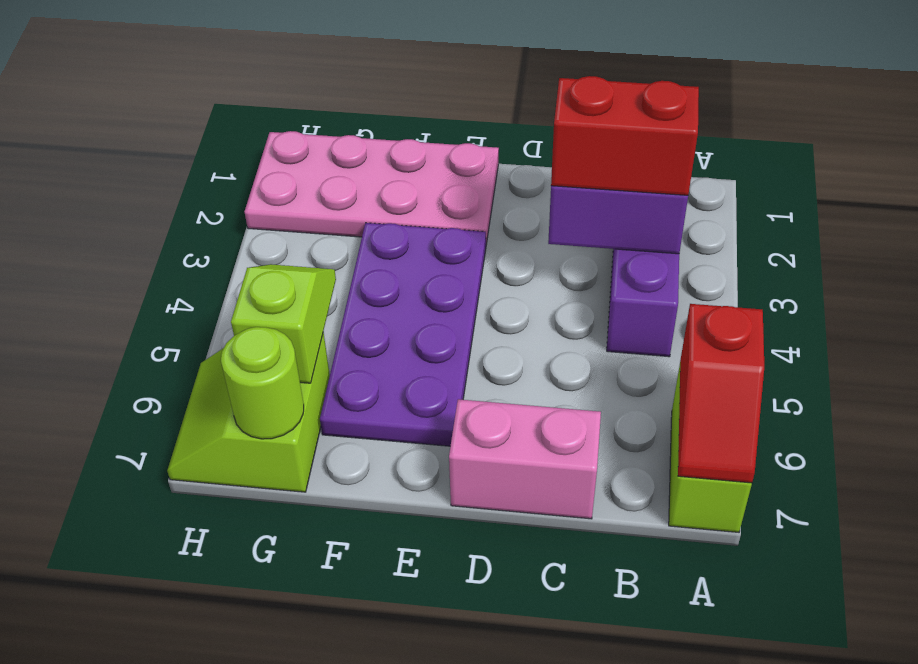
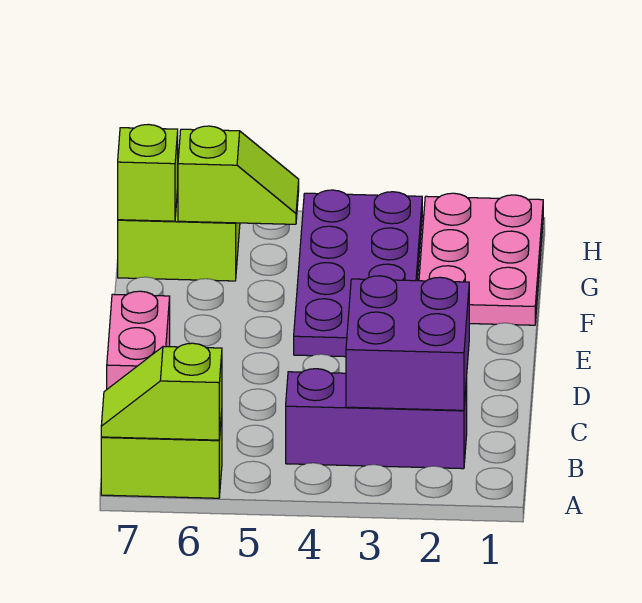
red slope A6:A7 level 2 top 6 -> lime slope A6:A7 level 2 top 6
red brick B3:C3 level 3 -> none
pink plate E1:H2 level 1 -> pink plate F1:H2 level 1
purple plate E3:F6 level 1 -> purple plate E3:H4 level 1
lime round brick G7 level 2 -> lime brick G7 level 2

